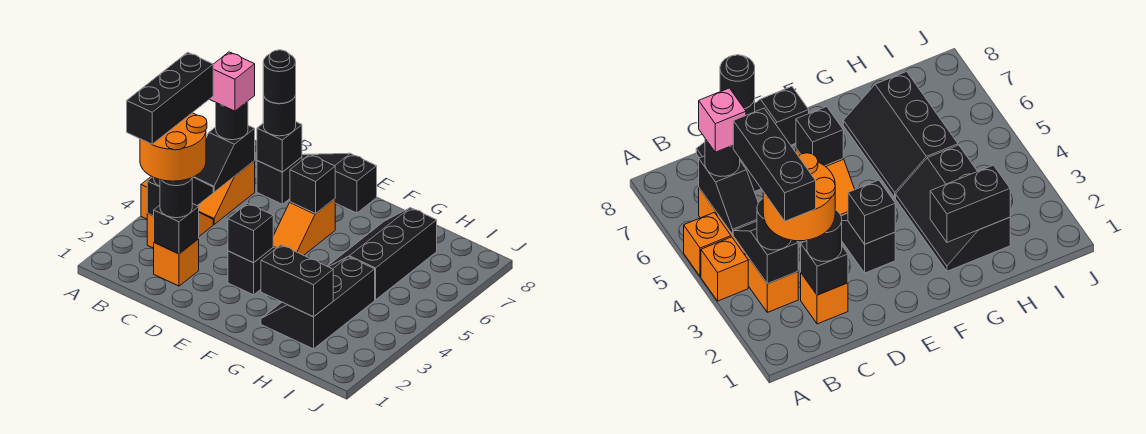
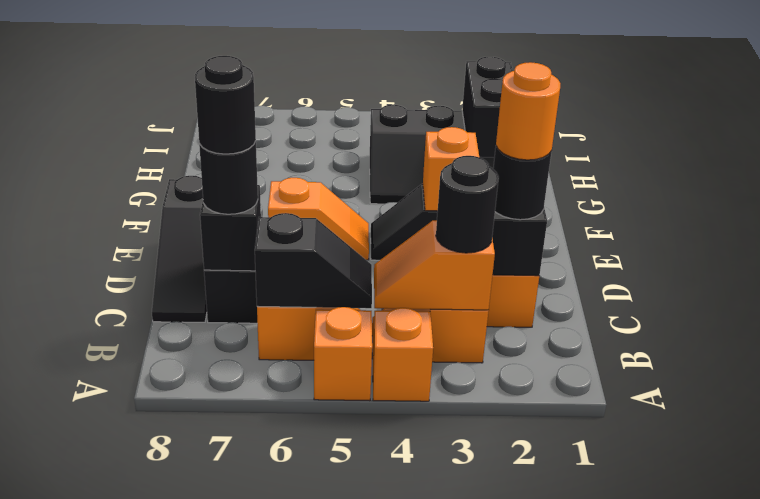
orange round brick B2:C3 level 4 -> orange round brick C2 level 4
black brick B2:B4 level 5 -> none
black slope B3:B4 level 2 top 3 -> orange slope B3:B4 level 2 top 3
black round brick B6 level 3 -> none
pink brick B6 level 4 -> none
black brick E3 level 2 -> orange brick E3 level 2
black brick E6 level 2 -> none
black slope G5:H7 level 1 top H -> none

